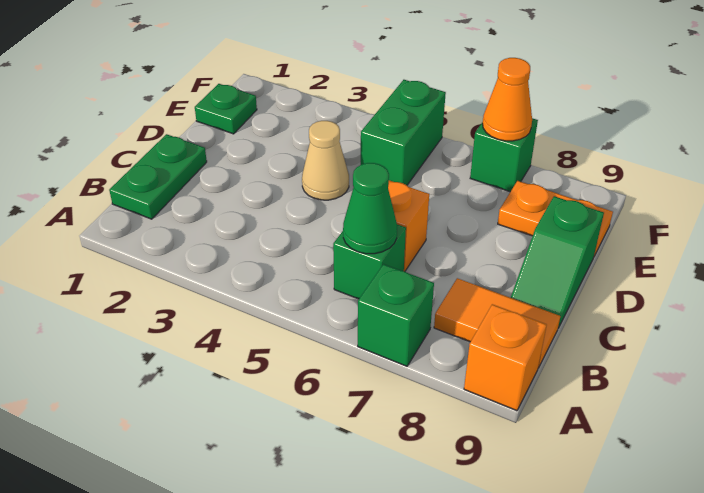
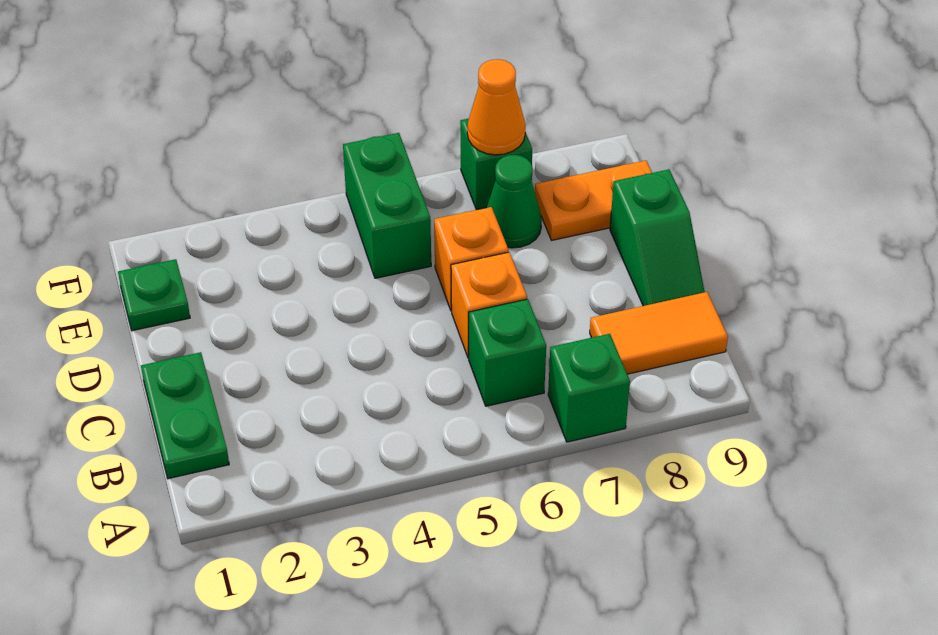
orange brick A9 level 1 -> orange brick D6 level 1
green cone B6 level 2 -> green cone E7 level 1
tan cone D4 level 1 -> none

